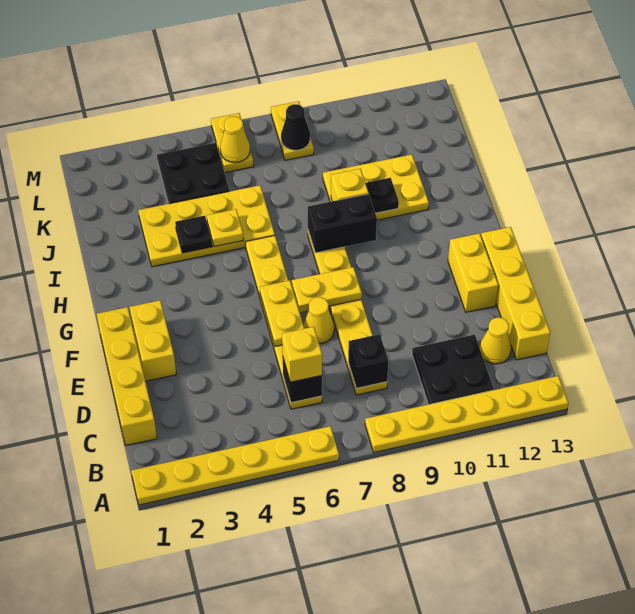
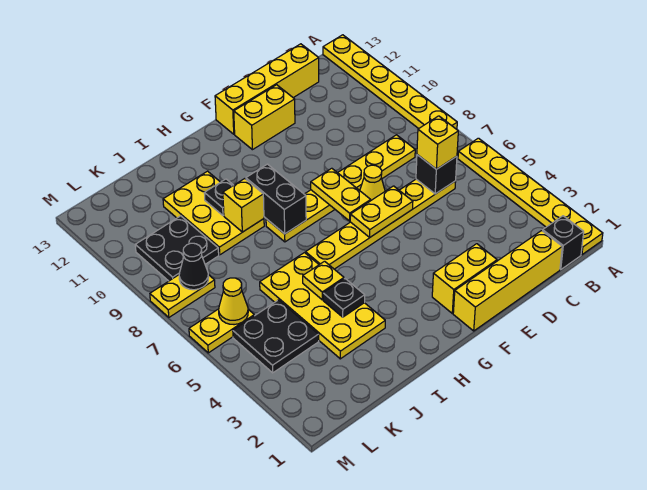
black plate B10:C11 level 1 -> black plate K9:L10 level 1
black brick C8 level 2 -> black brick B1 level 1
yellow cone C12 level 1 -> none

